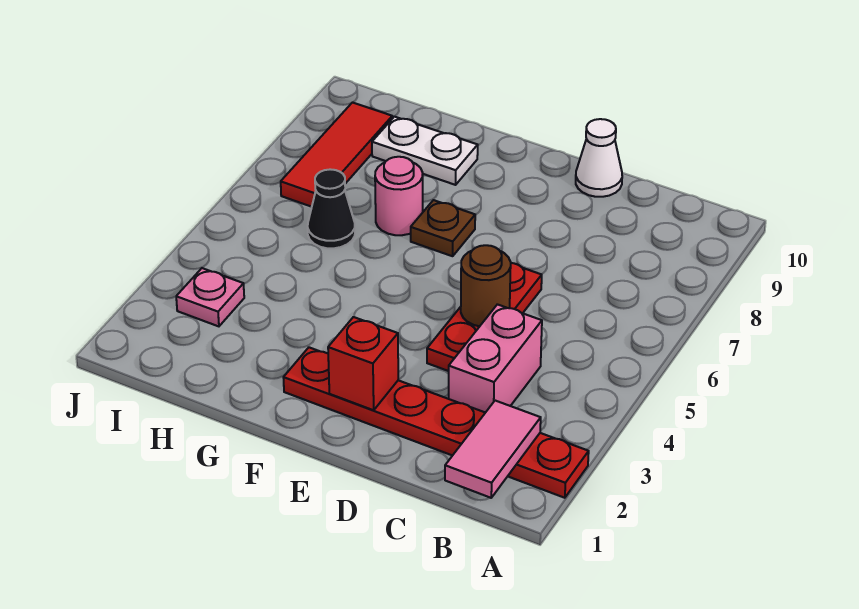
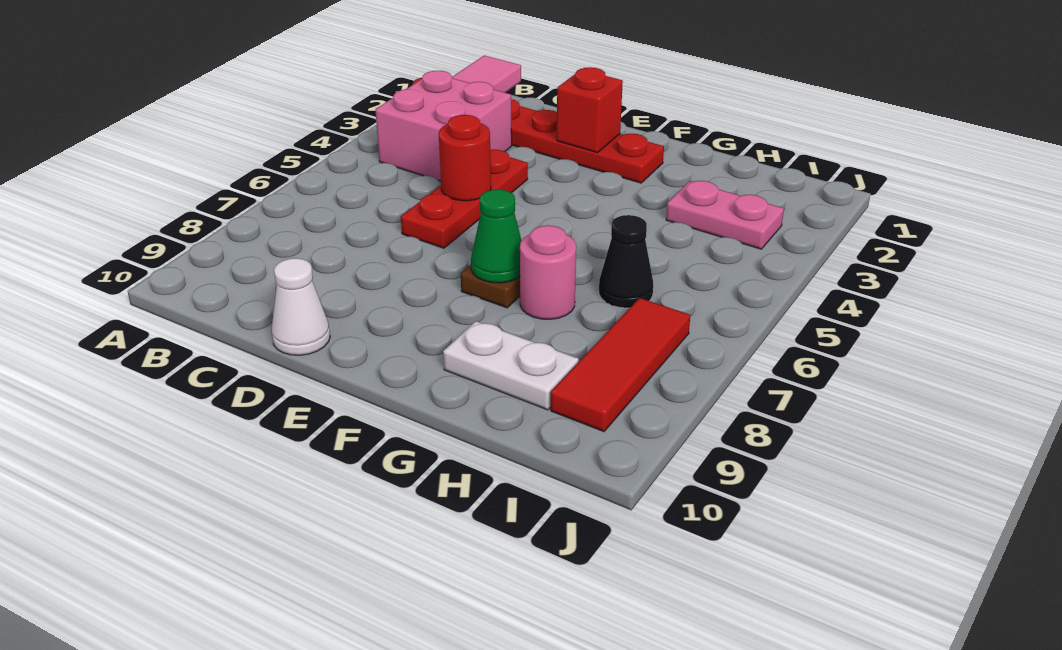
pink brick C3:C4 level 1 -> pink brick B3:C4 level 1
brown round brick D5 level 2 -> red round brick D5 level 2
none -> green cone F7 level 2
pink plate I3 level 1 -> pink plate H3:I3 level 1

